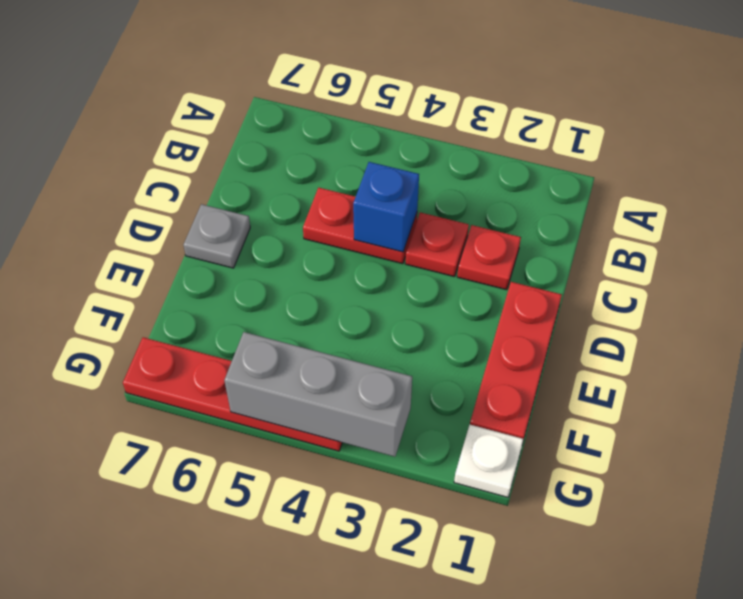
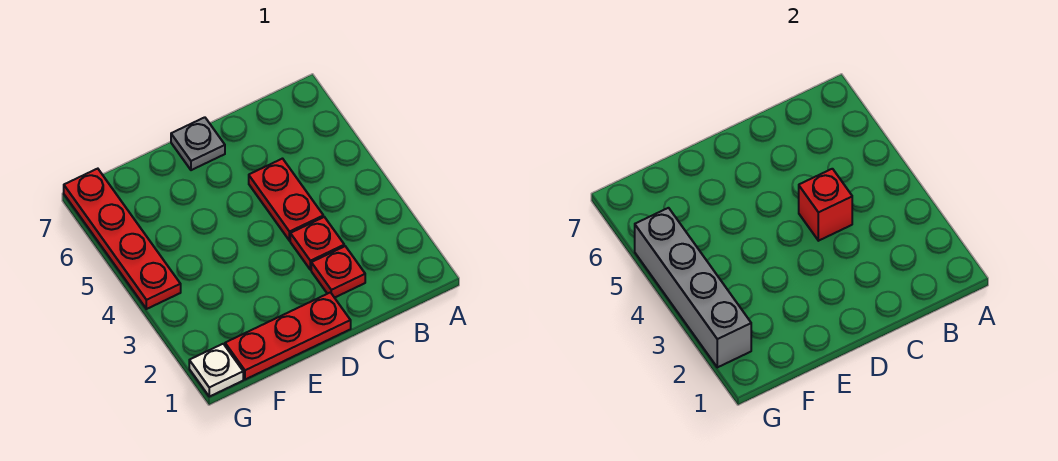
blue brick C4 level 2 -> red brick C4 level 2
grey brick G3:G5 level 2 -> grey brick G2:G5 level 2

